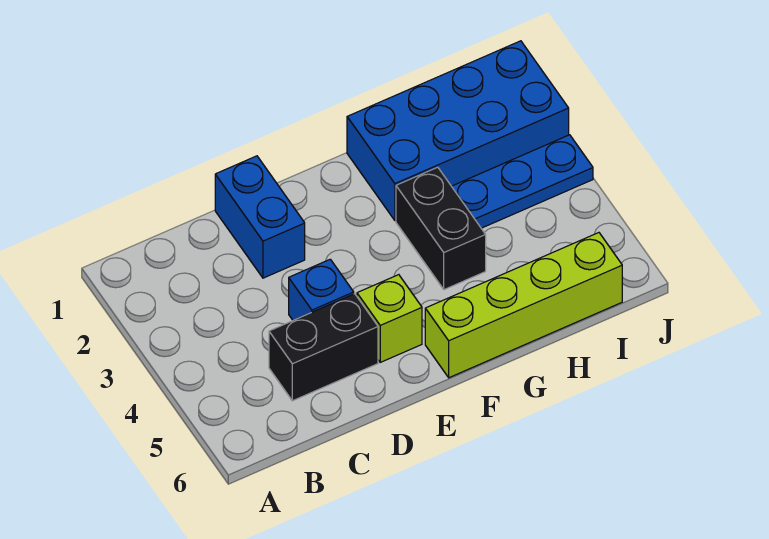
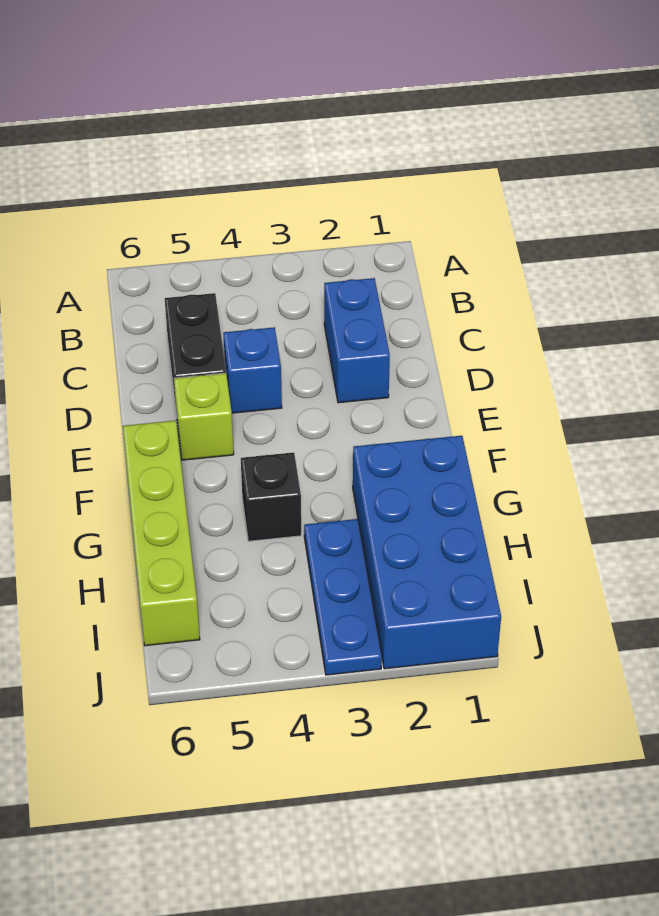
blue brick D1:D2 level 1 -> blue brick C2:D2 level 1
black brick G3:G4 level 1 -> black brick G4 level 1

